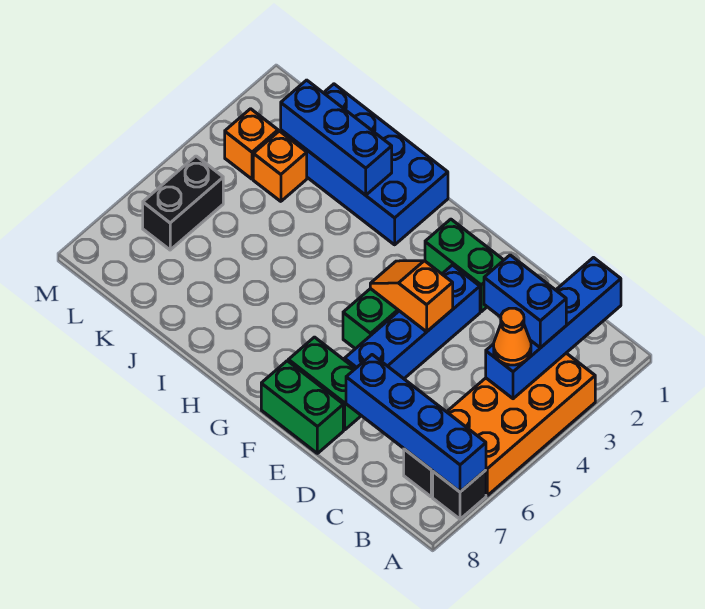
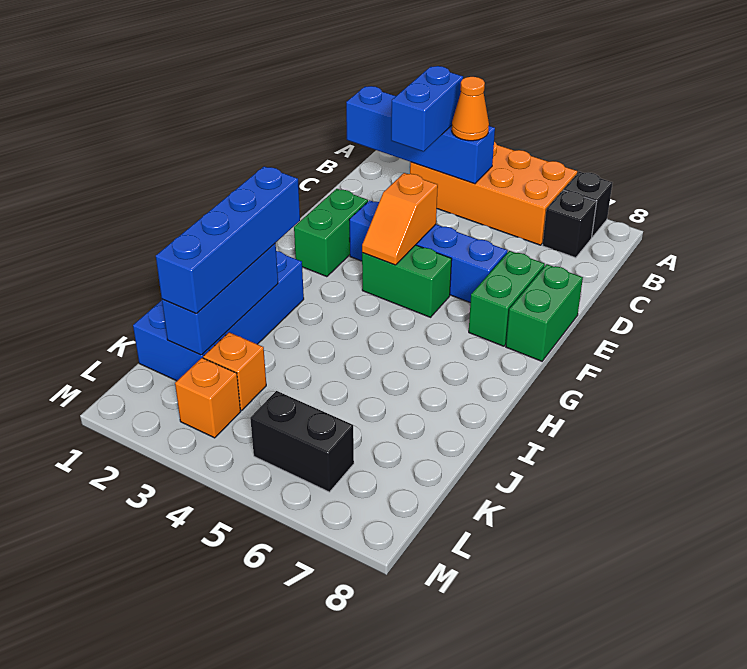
blue brick A7:D7 level 2 -> blue brick H2:K2 level 3

